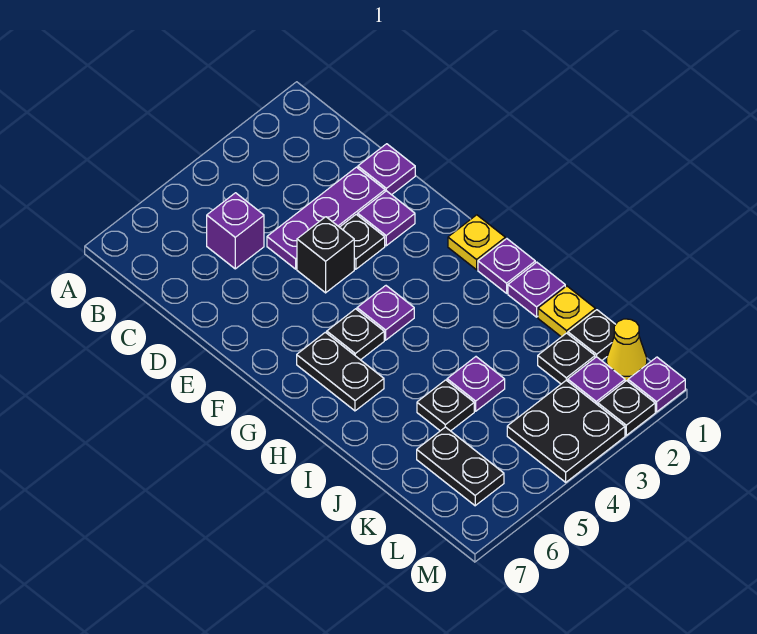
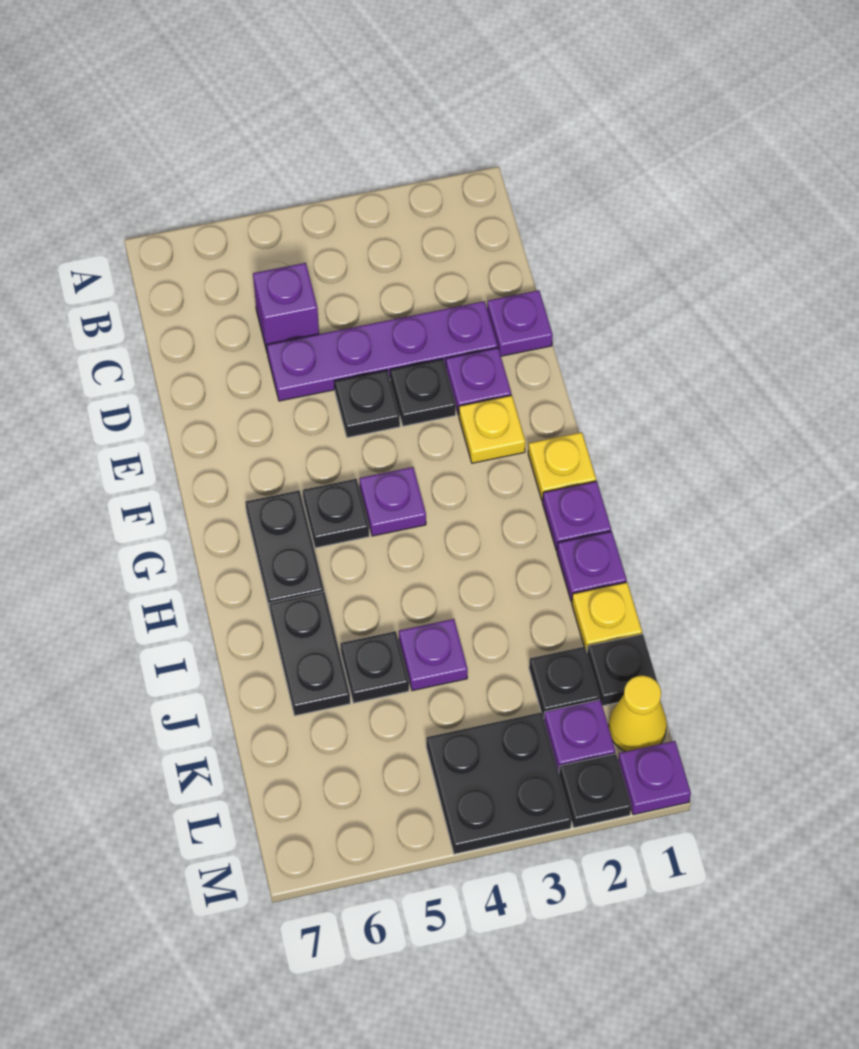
purple plate D2:D4 level 1 -> purple plate D2:D5 level 1
black brick E4 level 1 -> black plate E4 level 1
none -> yellow plate F2 level 1
black plate K6:L6 level 1 -> black plate I6:J6 level 1

